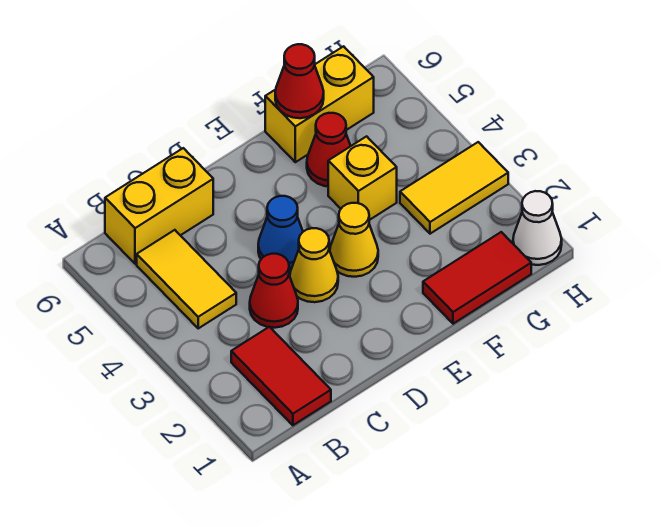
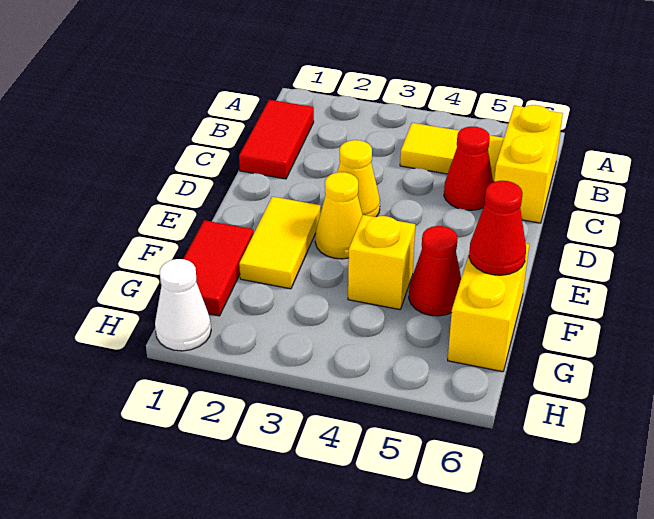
red tile B1:B2 level 1 -> red tile B1:C1 level 1
red cone C3 level 1 -> red cone C5 level 1
blue cone D4 level 1 -> none
yellow tile G3:H3 level 1 -> yellow tile E2:F2 level 1

